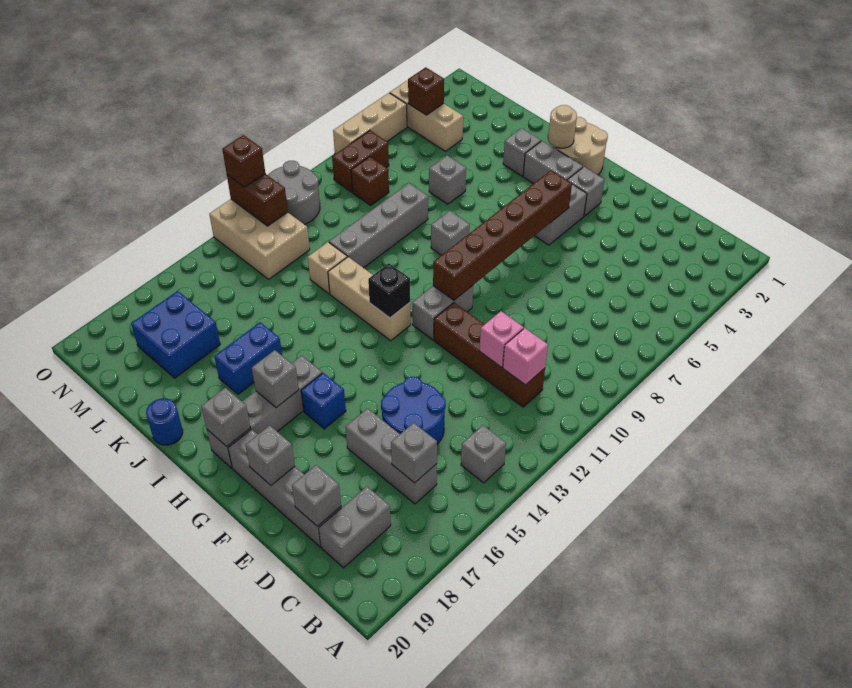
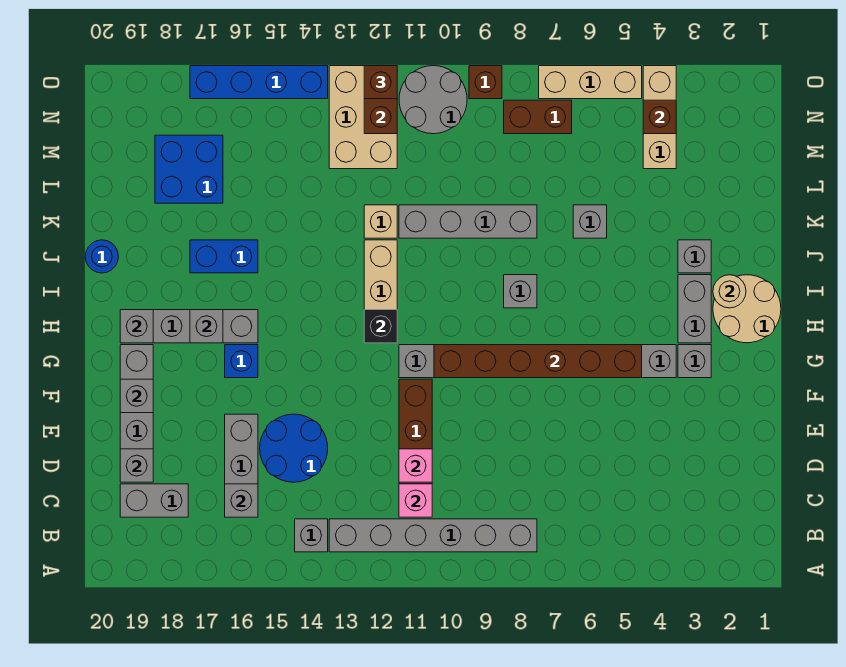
none -> grey brick B8:B13 level 1
brown brick M8 level 1 -> brown brick O9 level 1
none -> blue brick O14:O17 level 1

